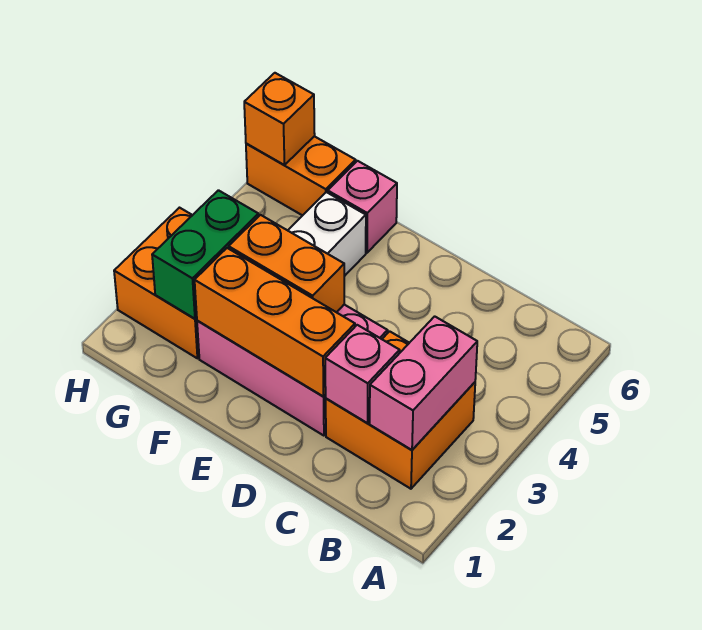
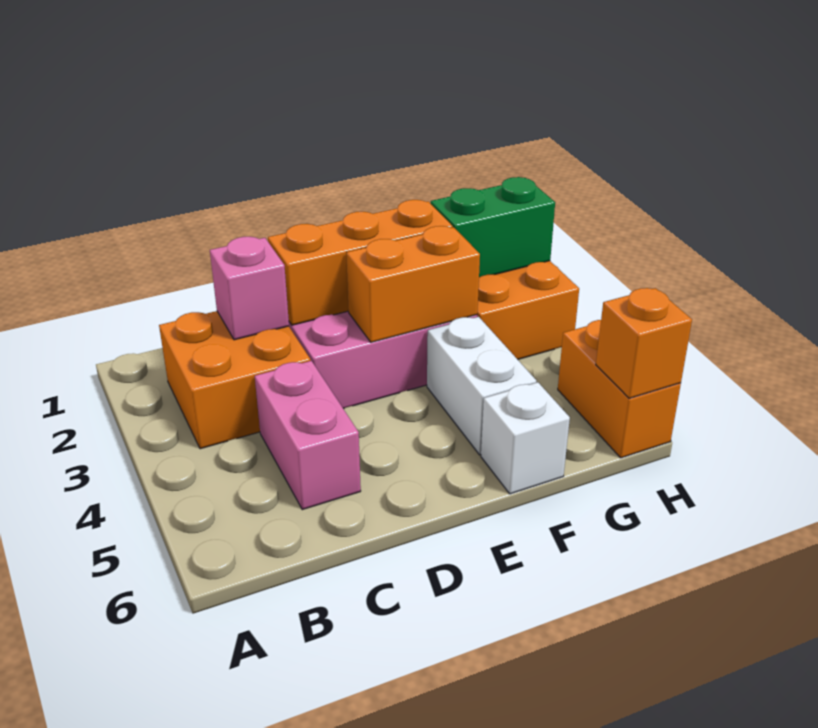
pink brick B2:B3 level 2 -> pink brick C4:C5 level 1
pink brick F6 level 1 -> white brick F6 level 1
green brick G2:G3 level 2 -> green brick G2:H2 level 2
orange brick G6:H6 level 1 -> orange brick H5:H6 level 1

